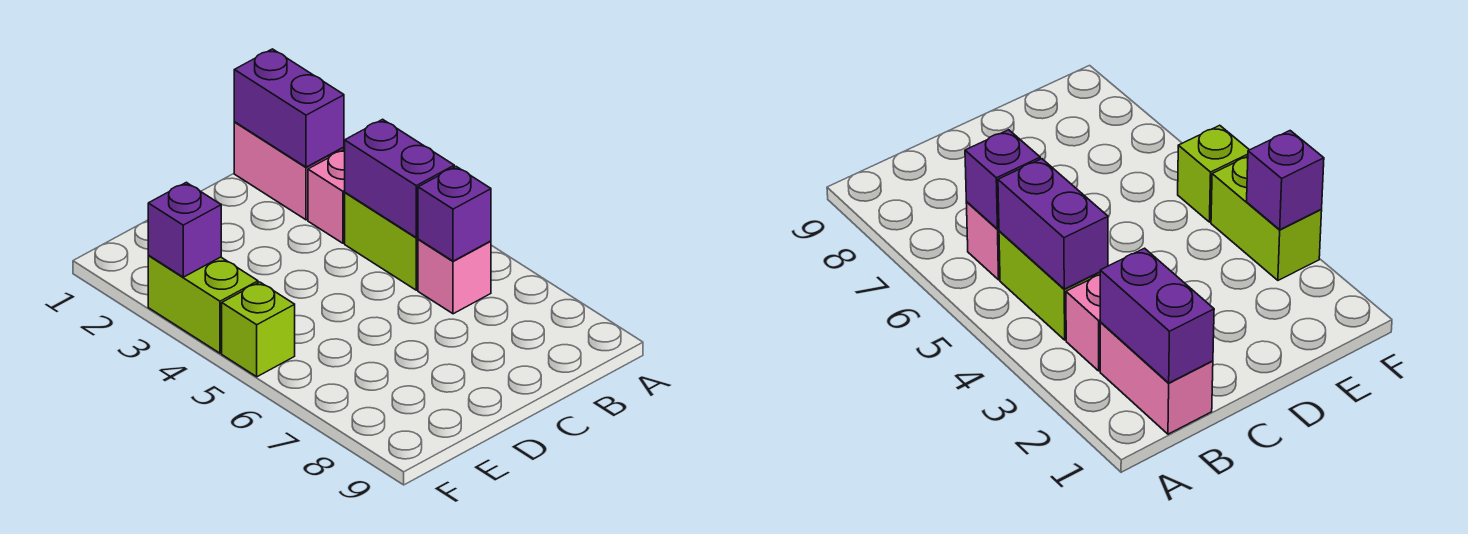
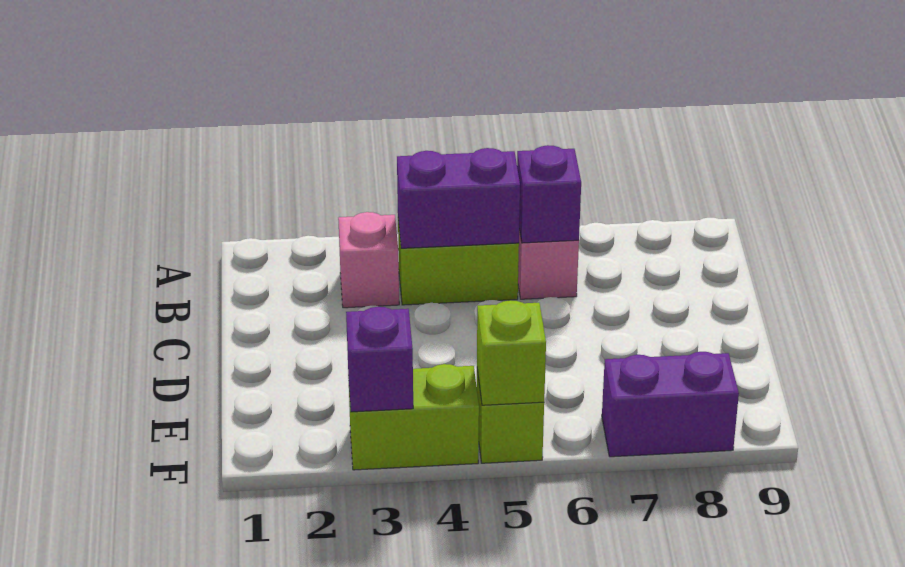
pink brick B1:B2 level 1 -> none
purple brick B1:B2 level 2 -> purple brick F7:F8 level 1
none -> lime brick F5 level 2

